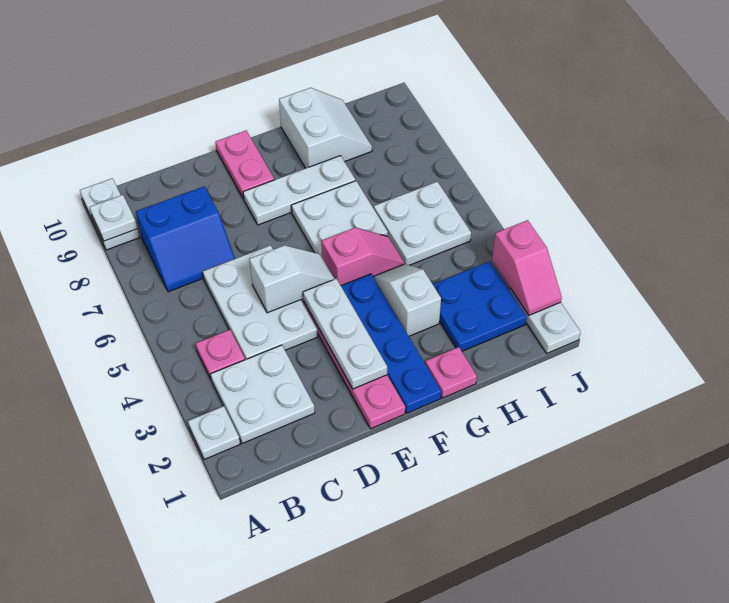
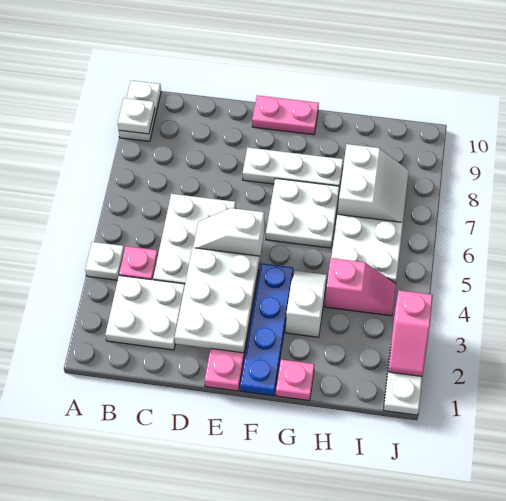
white plate A2 level 1 -> white plate A4 level 1
blue slope B7:C8 level 1 top 8 -> none
white slope D5:E5 level 2 top D -> white slope D5:E5 level 2 top E
white plate E2:E4 level 2 -> white plate D2:E4 level 2
pink plate E9:E10 level 1 -> pink plate E10:F10 level 1
pink slope F5:G5 level 1 top F -> pink slope H4:I4 level 1 top H
white slope G9:H10 level 1 top G -> white slope H7:I8 level 1 top H
blue plate H2:I3 level 1 -> none

